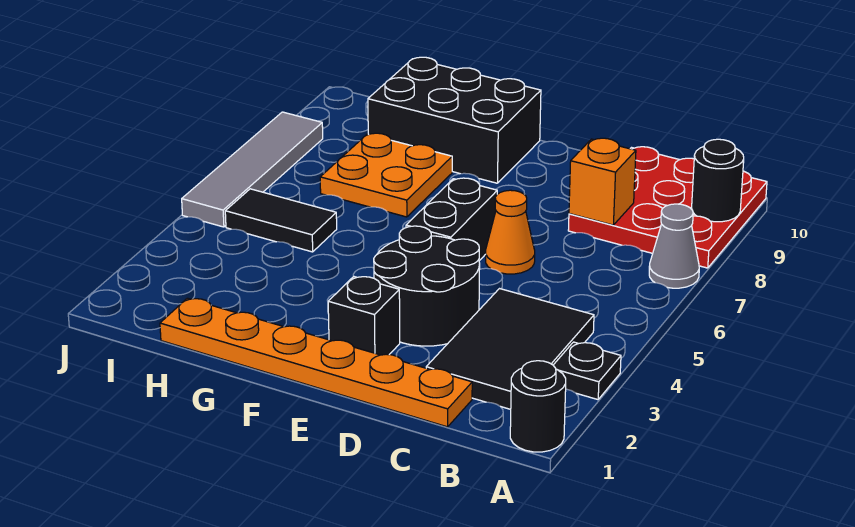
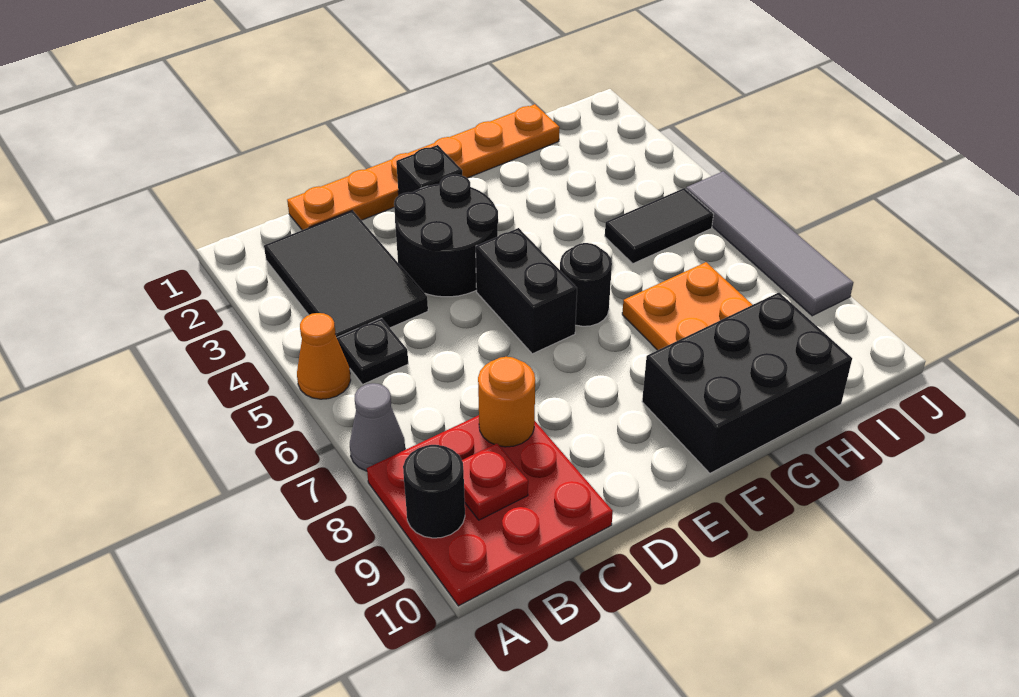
black round brick A1 level 1 -> black round brick F6 level 1
black plate A3 level 1 -> black plate B5 level 1
none -> red plate B9 level 2
orange brick C8 level 2 -> orange round brick C8 level 2
orange cone D6 level 1 -> orange cone A5 level 1

